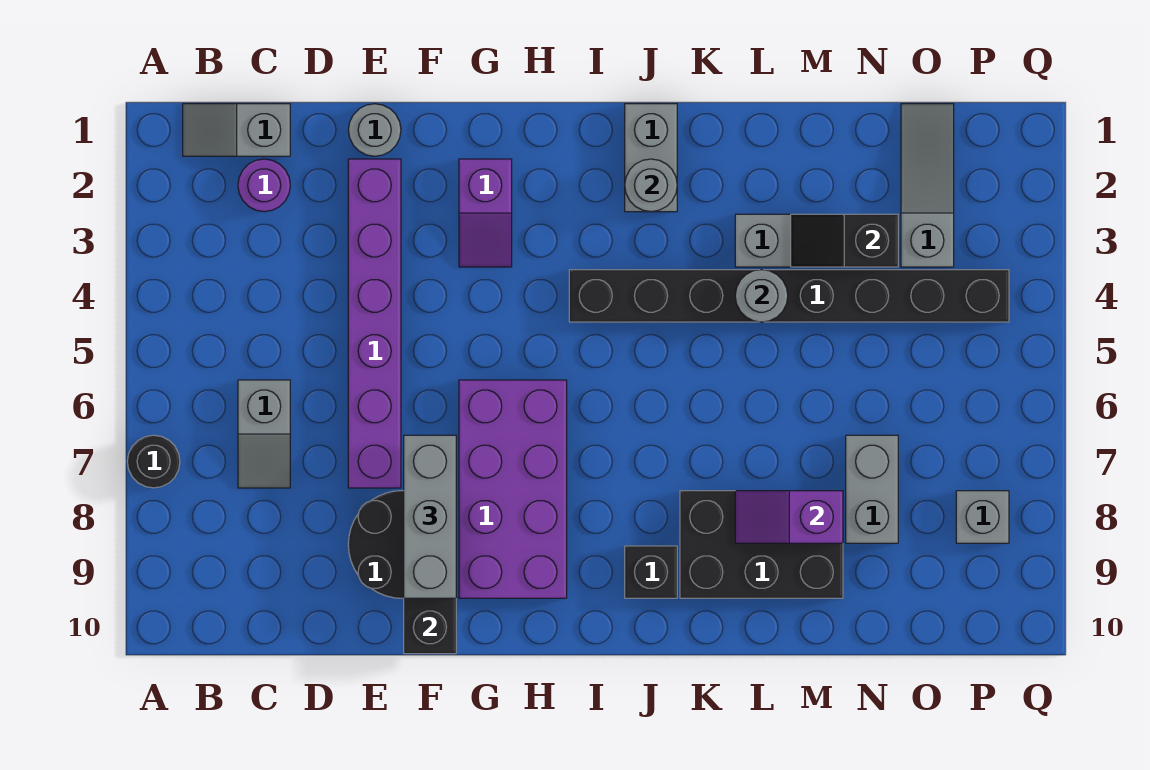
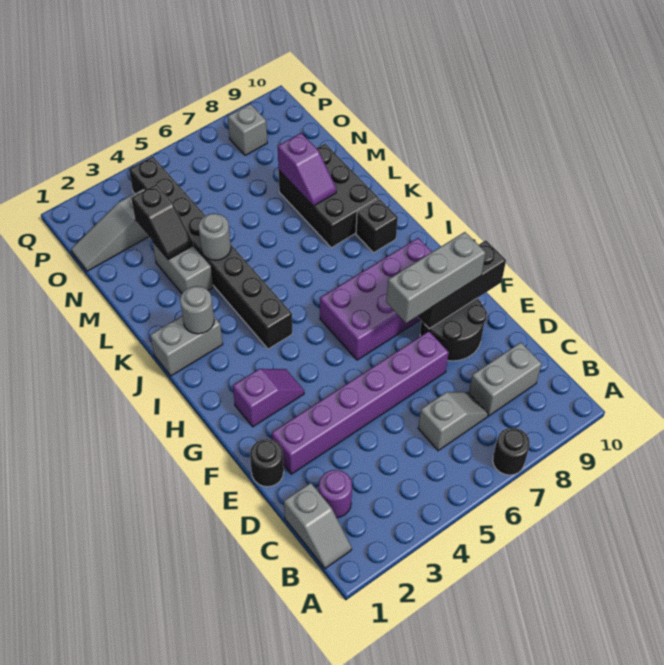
grey round brick E1 level 1 -> black round brick E1 level 1
grey brick N7:N8 level 1 -> grey brick C8:C9 level 1

